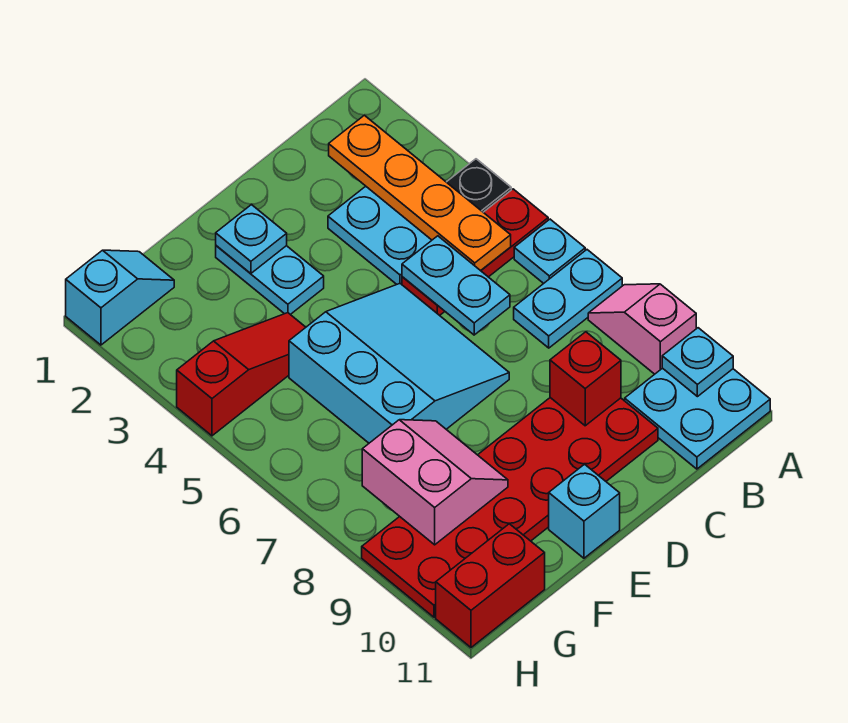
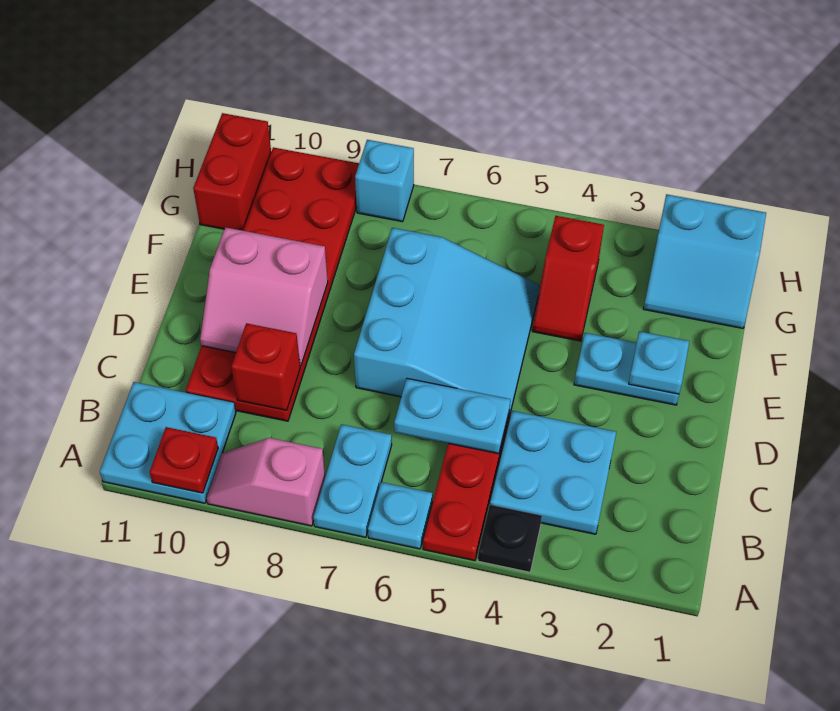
pink slope A8:A9 level 1 top 9 -> pink slope A8:A9 level 1 top 8
cyan plate A10 level 2 -> red plate A10 level 2
orange plate B2:B5 level 2 -> none
cyan slope D5:F7 level 1 top F -> cyan slope D5:F7 level 1 top 7
cyan brick E11 level 1 -> cyan brick H8 level 1
red slope F4:H4 level 1 top H -> red slope F4:G4 level 1 top G
pink slope F8:G9 level 2 top G -> pink slope D9:E10 level 2 top E
cyan slope G1:H1 level 1 top H -> cyan slope G1:H2 level 1 top H

